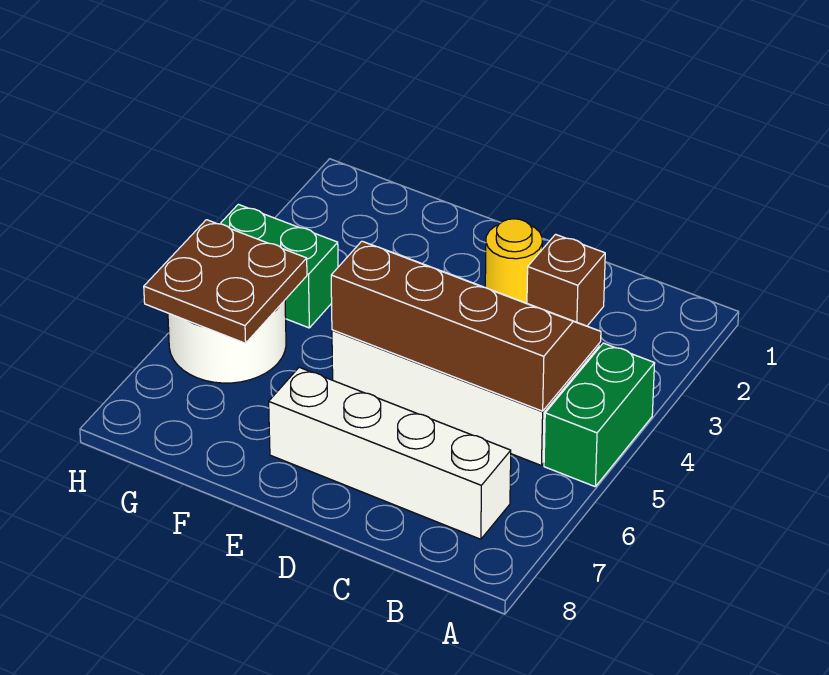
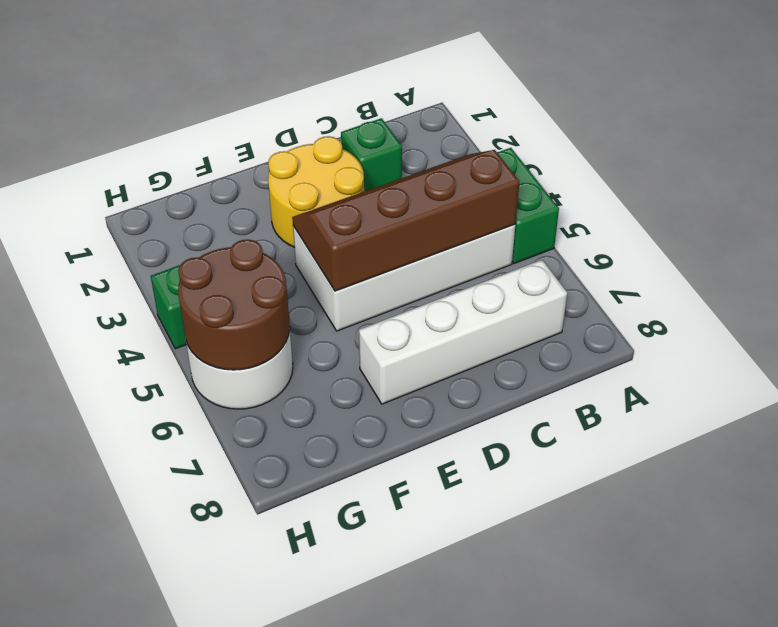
brown brick C2 level 1 -> green brick C2 level 1
yellow round brick D2 level 1 -> yellow round brick D2:E3 level 1
brown plate G5:H6 level 2 -> brown round brick G5:H6 level 2

